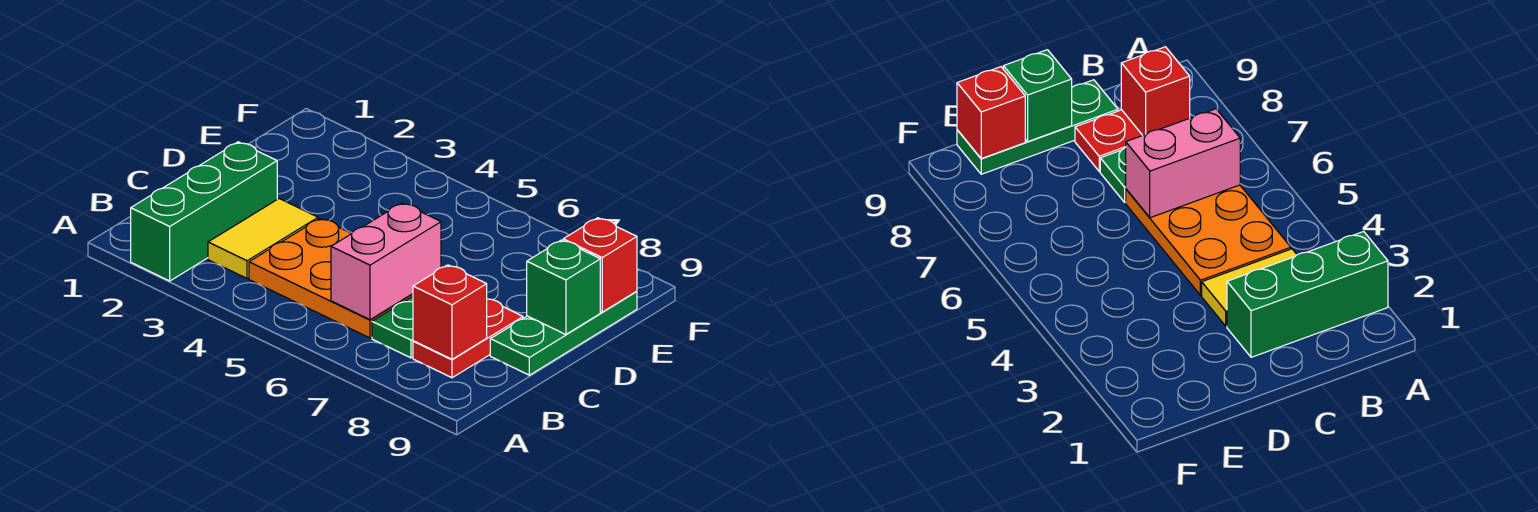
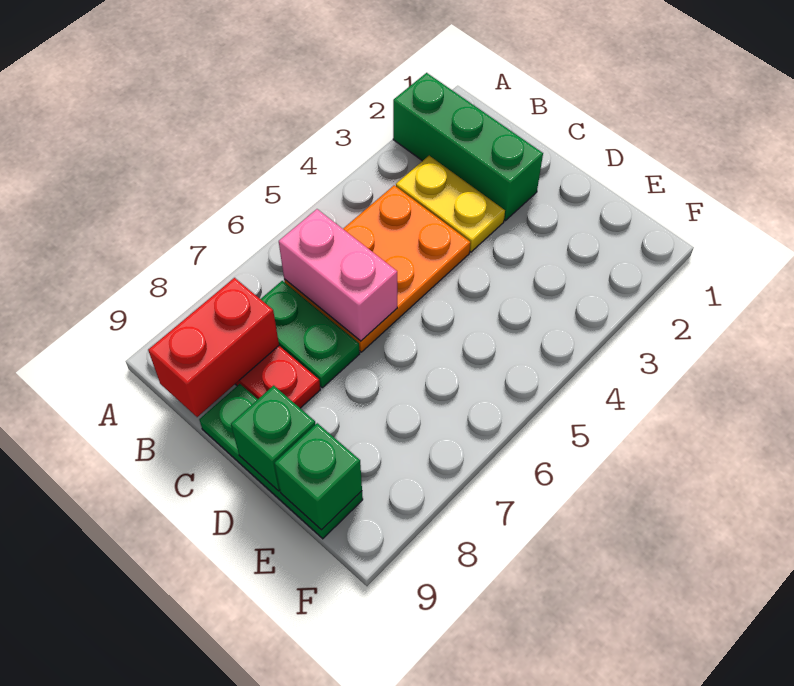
yellow tile B3:C3 level 1 -> yellow plate B3:C3 level 1
red brick B8 level 2 -> red brick B8:B9 level 2
red brick E9 level 2 -> green brick E9 level 2

